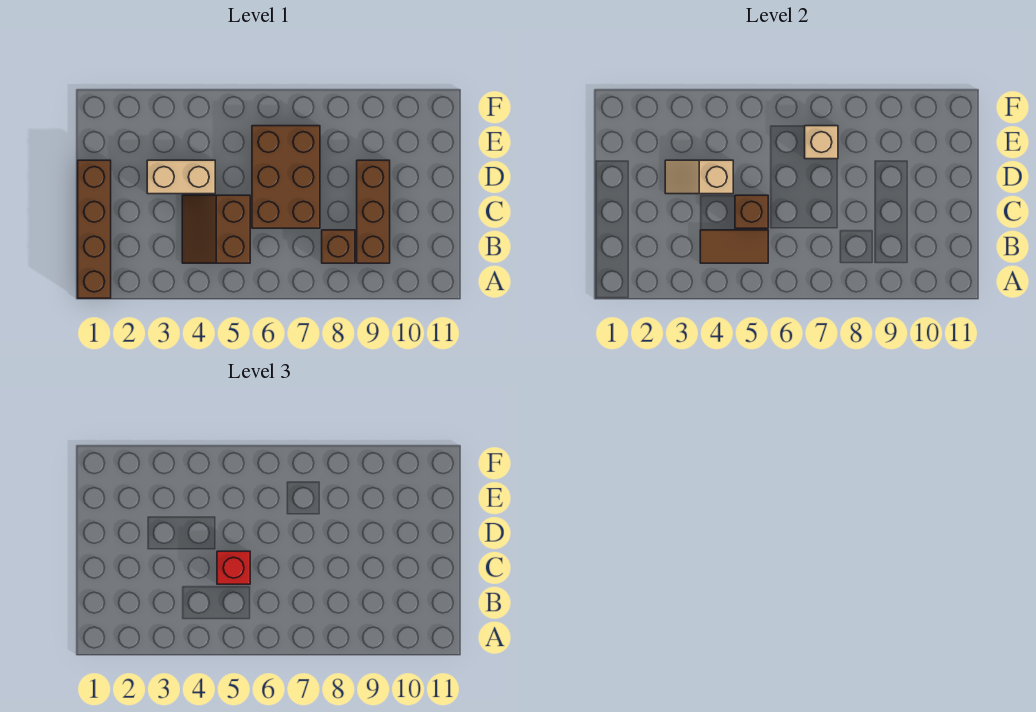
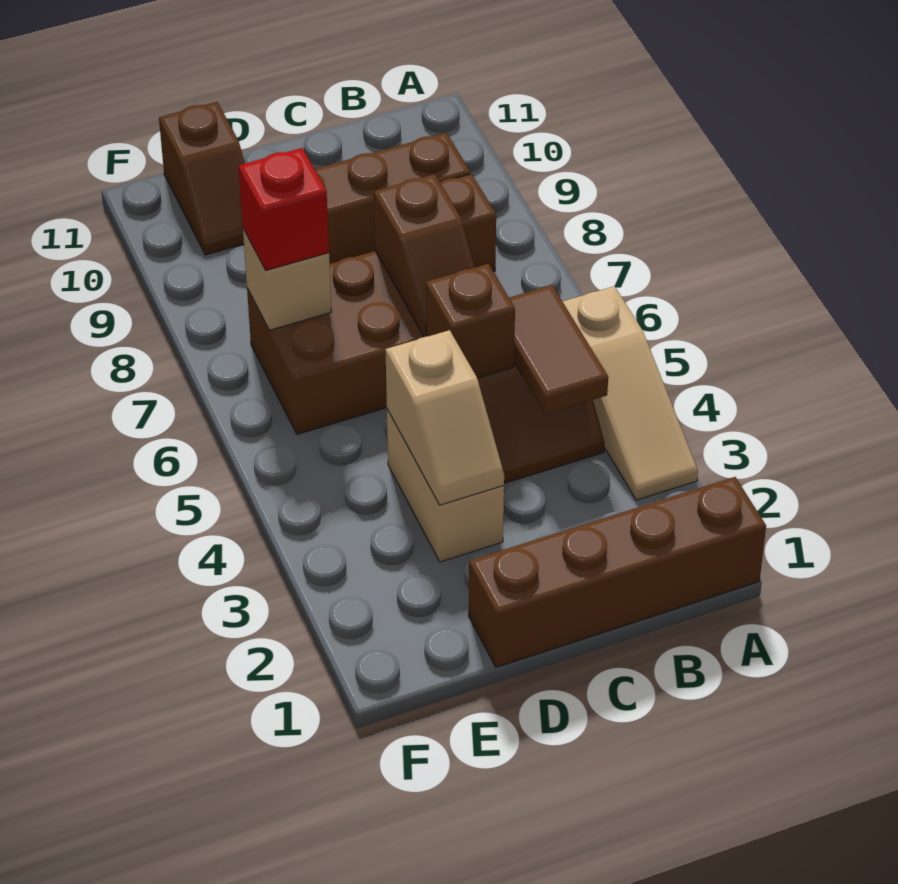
none -> tan slope A3:A5 level 1 top 5
red brick C5 level 3 -> red brick E7 level 3
none -> brown slope C6:C7 level 2 top 7
none -> brown slope E10:E11 level 1 top 11

